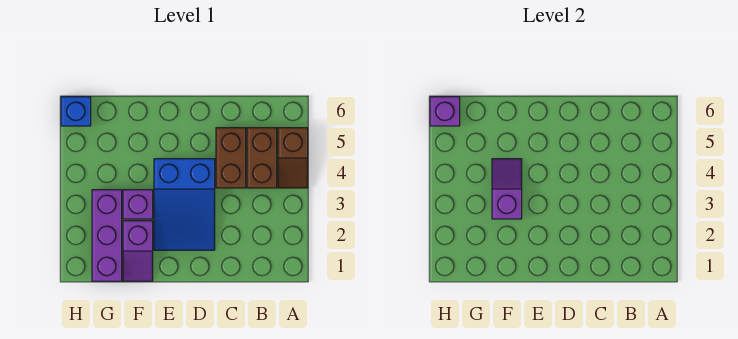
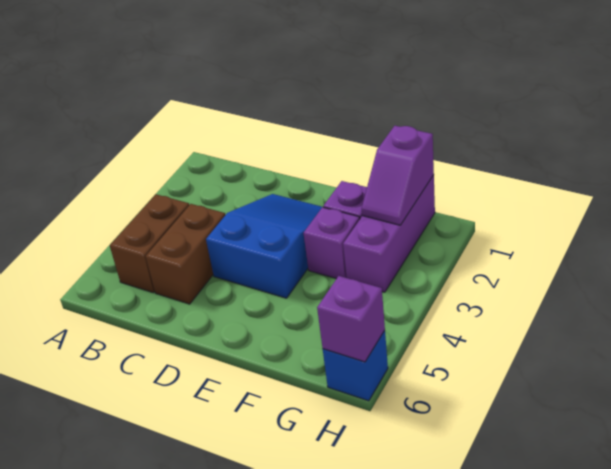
brown slope A4:A5 level 1 top 5 -> none
purple slope F3:F4 level 2 top 3 -> purple slope G1:G2 level 2 top 1

